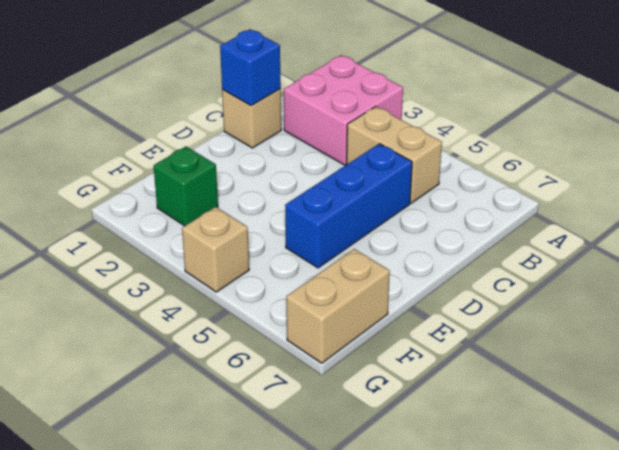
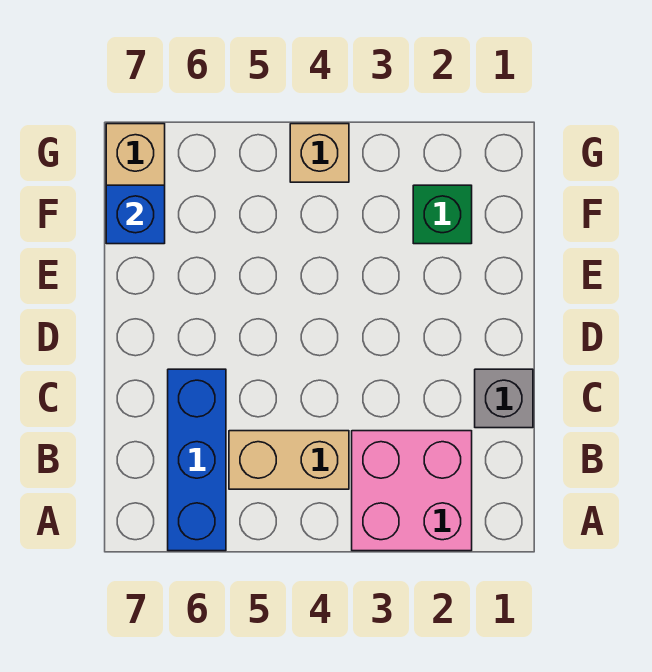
tan brick C1 level 1 -> grey brick C1 level 1
blue brick C1 level 2 -> blue brick F7 level 2
blue brick C5:E5 level 1 -> blue brick A6:C6 level 1

